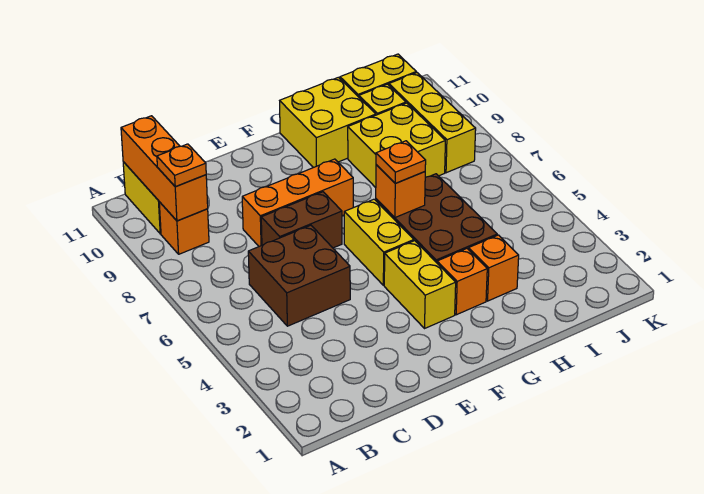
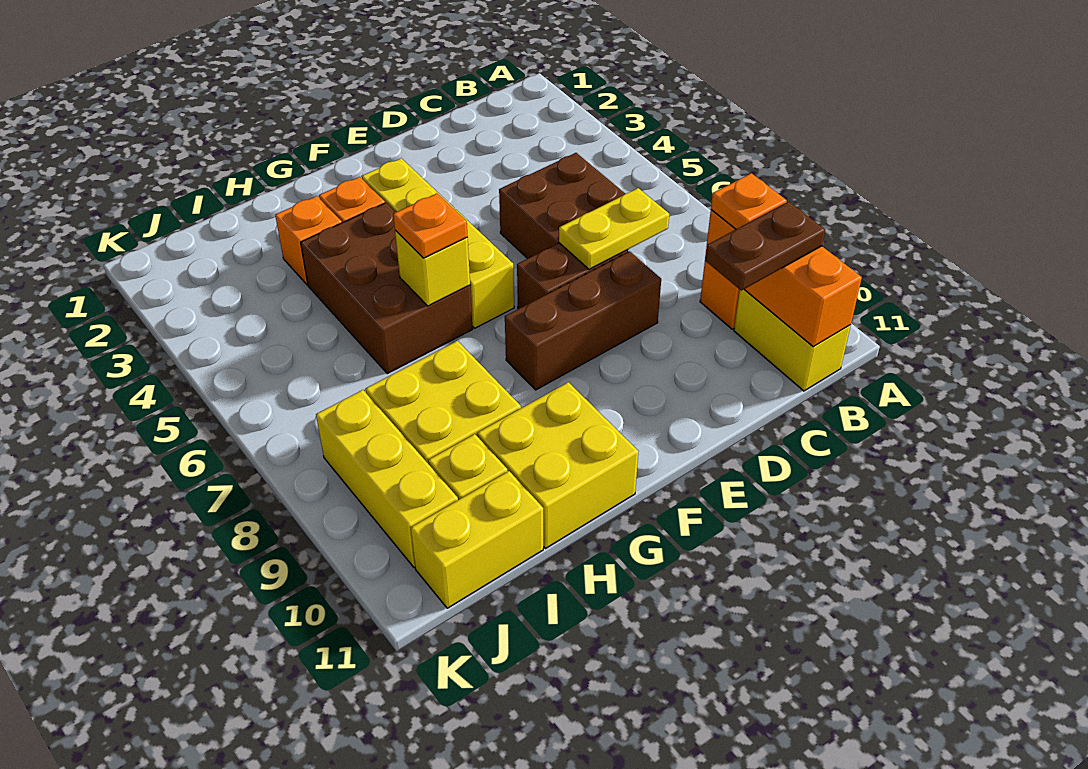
none -> brown plate B10:C10 level 3
none -> yellow plate C7:D7 level 2
orange brick D8:F8 level 1 -> brown brick D8:F8 level 1
orange brick G6 level 2 -> yellow brick G6 level 2

